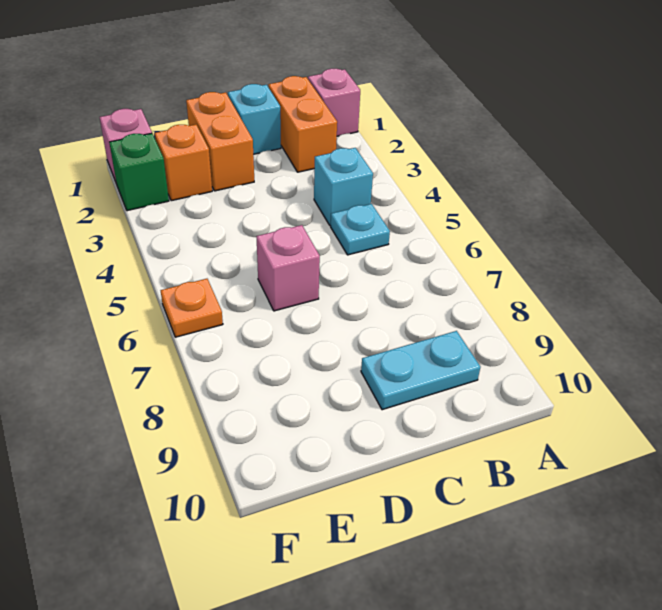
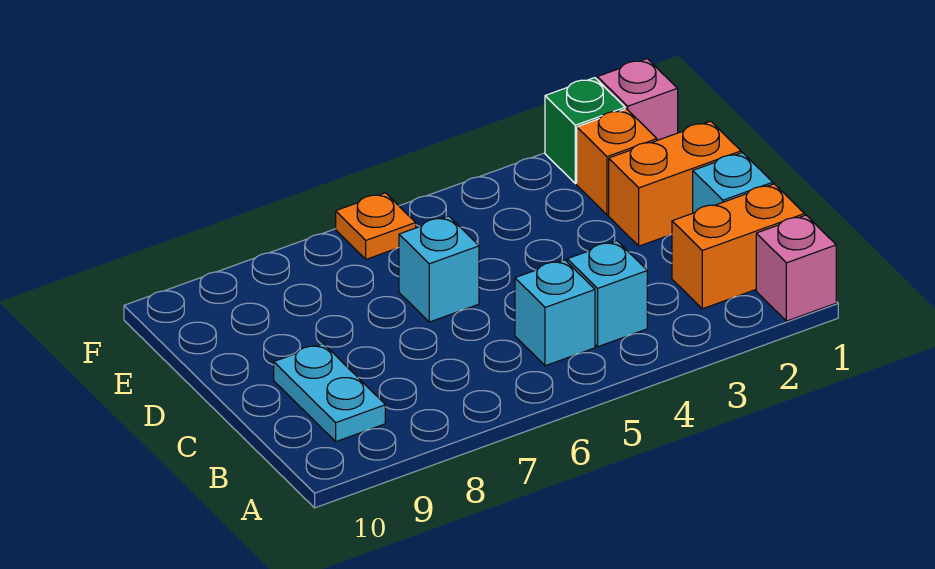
cyan plate B5 level 1 -> cyan brick B5 level 1
pink brick D6 level 1 -> cyan brick D6 level 1

